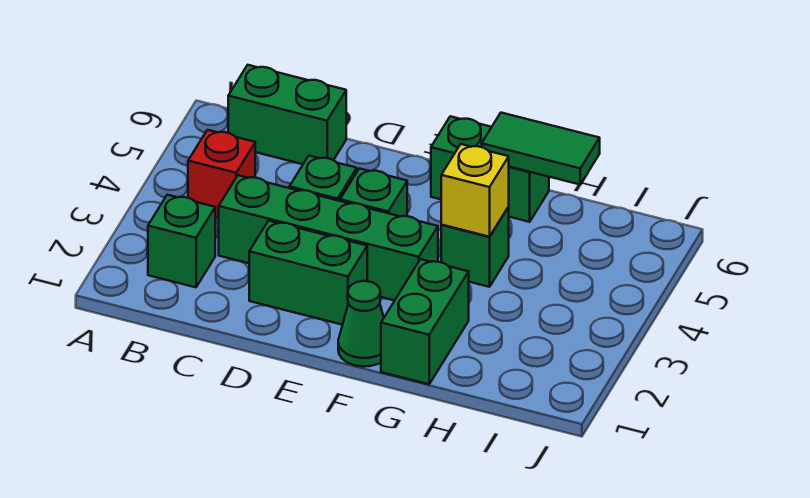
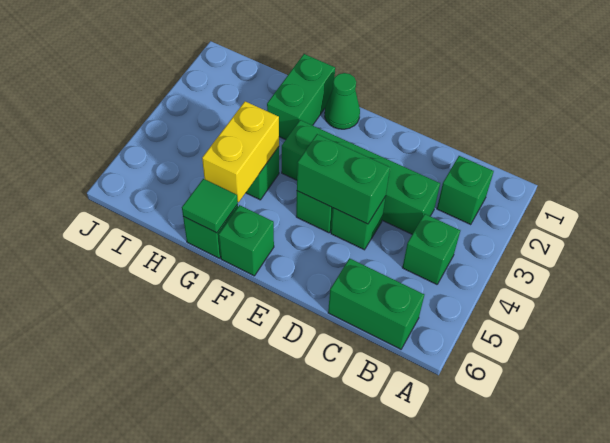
red brick B4 level 1 -> green brick B4 level 1
green brick D2:E2 level 1 -> green brick D4:E4 level 2
yellow brick G4 level 2 -> yellow brick G4:G5 level 2
green tile G6:H6 level 2 -> green tile G6 level 2

